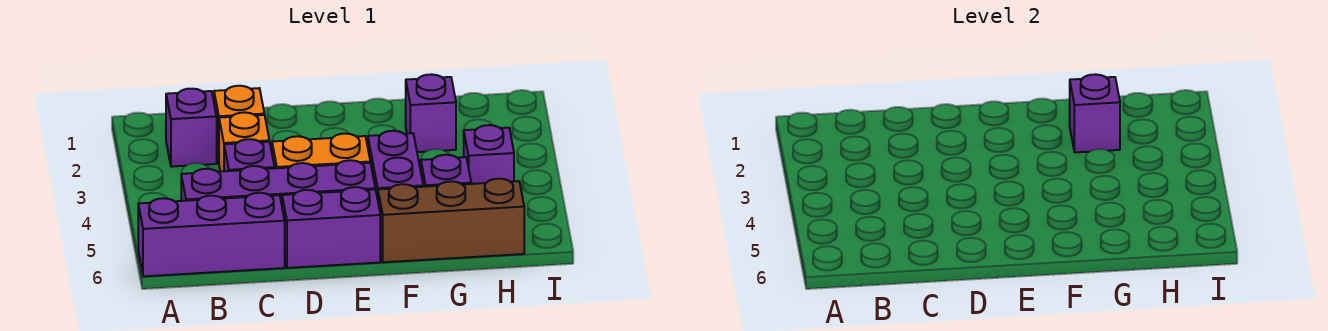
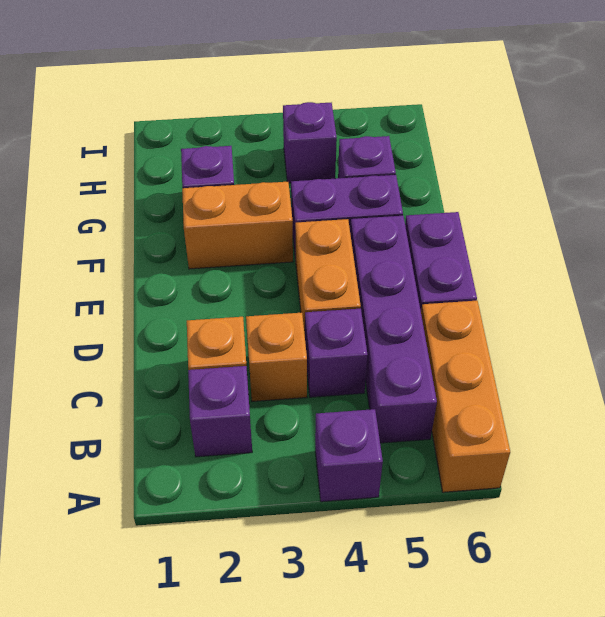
purple brick A6:C6 level 1 -> orange brick A6:C6 level 1
none -> orange brick F2:F3 level 1
brown brick F6:H6 level 1 -> none
purple brick G2 level 2 -> purple brick A4 level 1

